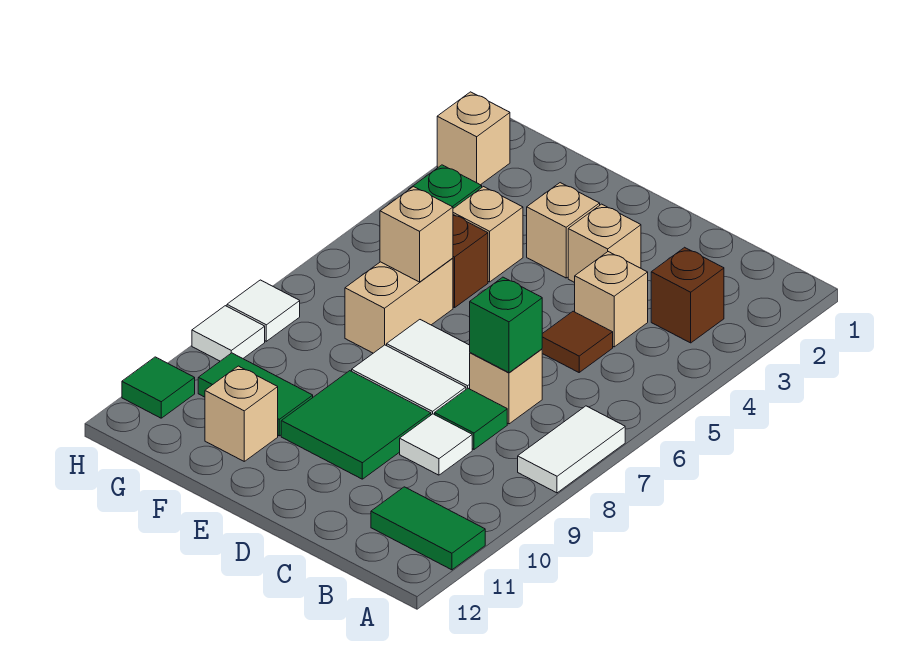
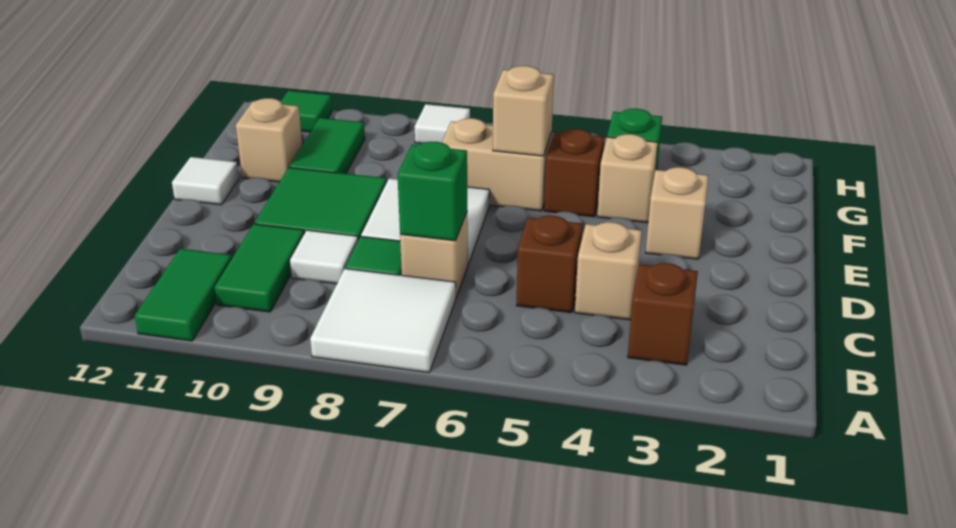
white tile A7:A8 level 1 -> white tile A7:B8 level 1
none -> green tile B10:C10 level 1
brown tile C5 level 1 -> brown brick C5 level 1
tan brick D3 level 1 -> none
tan brick H2 level 1 -> none
white tile H9 level 1 -> white tile E12 level 1

